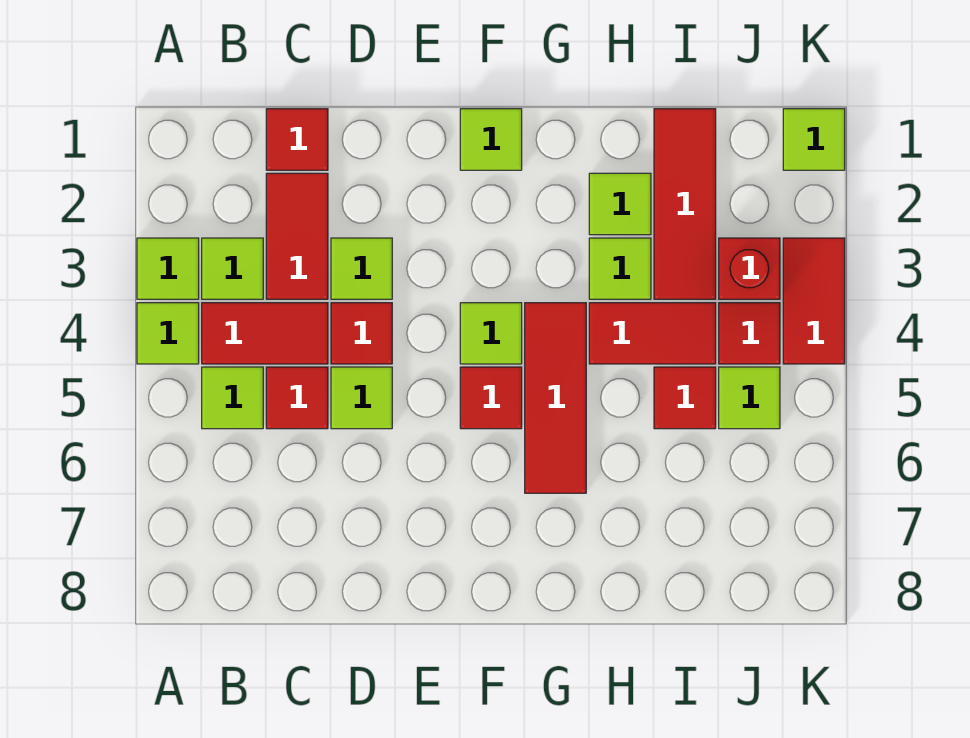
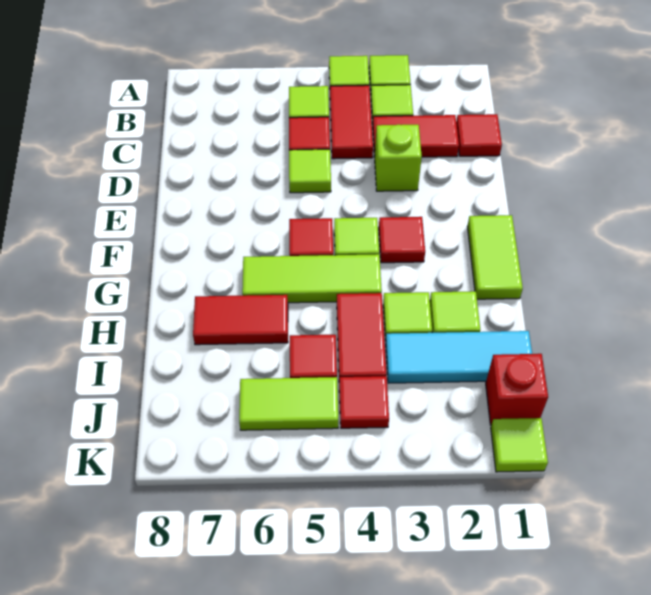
lime tile D3 level 1 -> lime brick D3 level 1
red tile D4 level 1 -> red tile F3 level 1
lime tile F1 level 1 -> lime tile F1:G1 level 1
red tile G4:G6 level 1 -> lime tile G4:G6 level 1
red tile I1:I3 level 1 -> cyan tile I1:I3 level 1
red brick J3 level 1 -> red brick J1 level 1
lime tile J5 level 1 -> lime tile J5:J6 level 1
red tile K3:K4 level 1 -> red tile H6:H7 level 1

